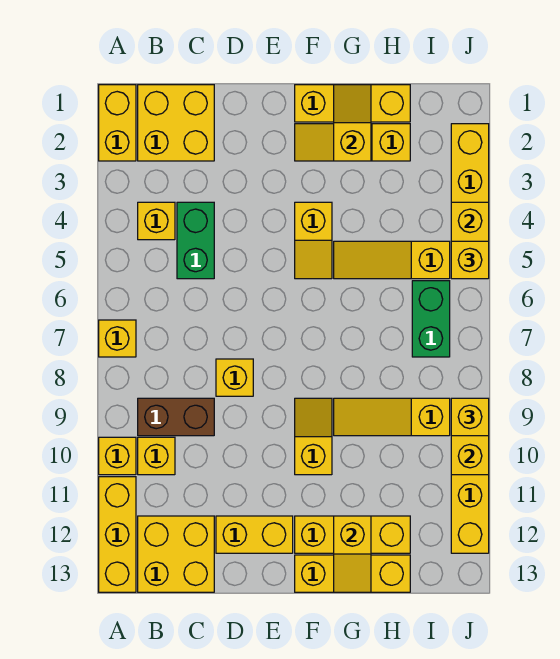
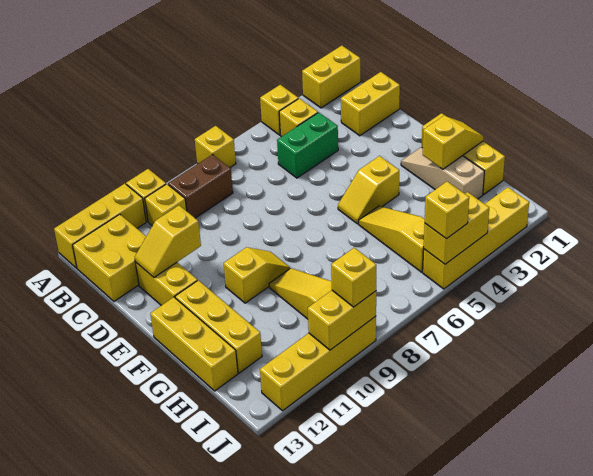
yellow brick B1:C2 level 1 -> yellow brick C1:C2 level 1
brown brick B9:C9 level 1 -> brown brick B8:B9 level 1
yellow brick D8 level 1 -> yellow brick A4 level 1
yellow slope F2:H2 level 1 top H -> tan slope F2:H2 level 1 top H
yellow slope G12:G13 level 2 top 12 -> yellow slope D11:D12 level 2 top 11
green brick I6:I7 level 1 -> none

